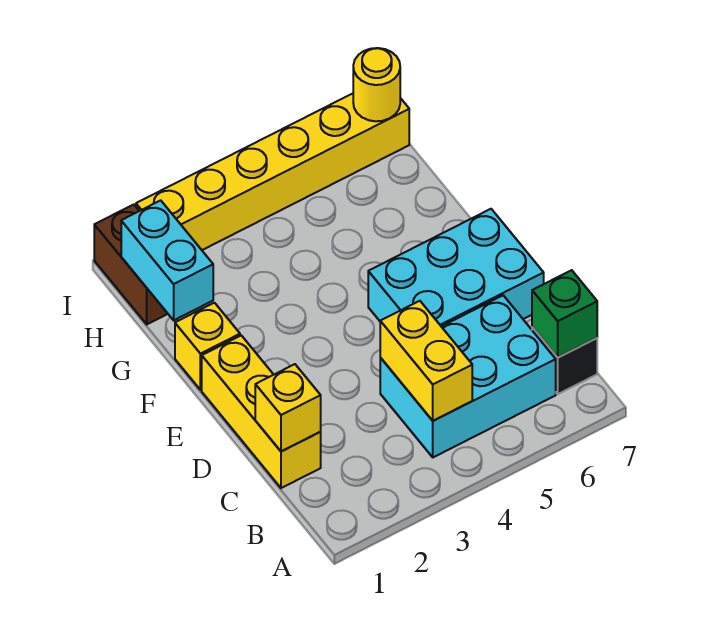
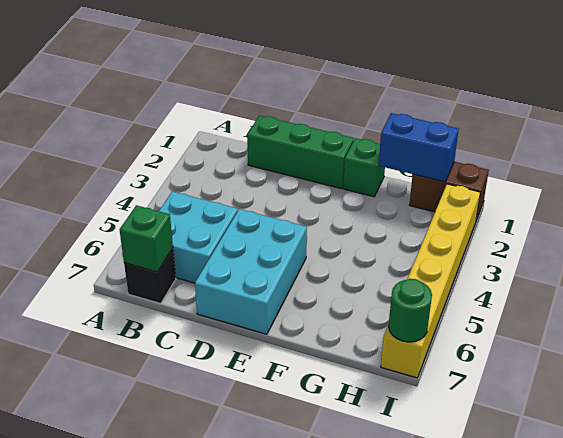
cyan brick B4:C6 level 1 -> cyan brick B5:C6 level 1
yellow brick B4:C4 level 2 -> none
yellow brick C1:E1 level 1 -> green brick C1:E1 level 1
yellow brick C1 level 2 -> none
yellow brick F1 level 1 -> green brick F1 level 1
cyan brick G1:H1 level 2 -> blue brick G1:H1 level 2
yellow round brick I7 level 2 -> green round brick I7 level 2

